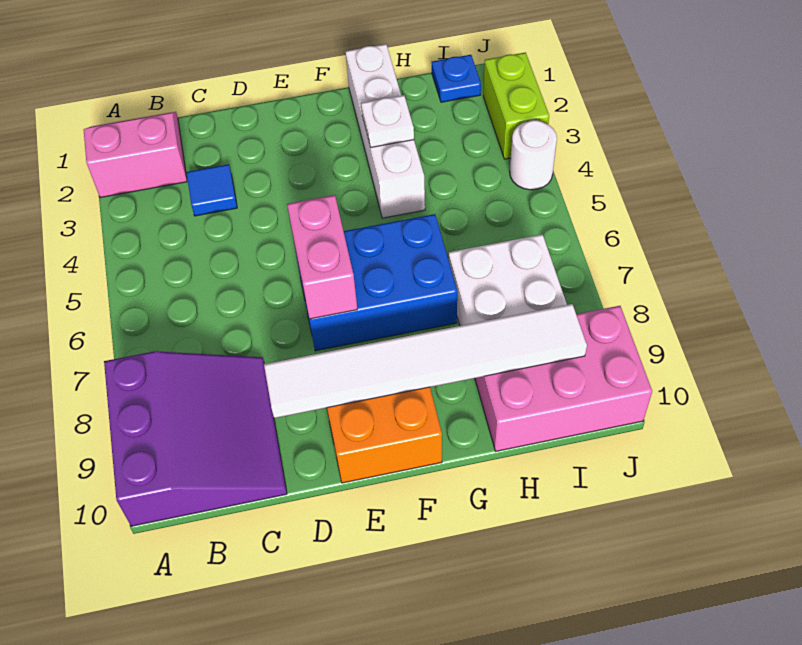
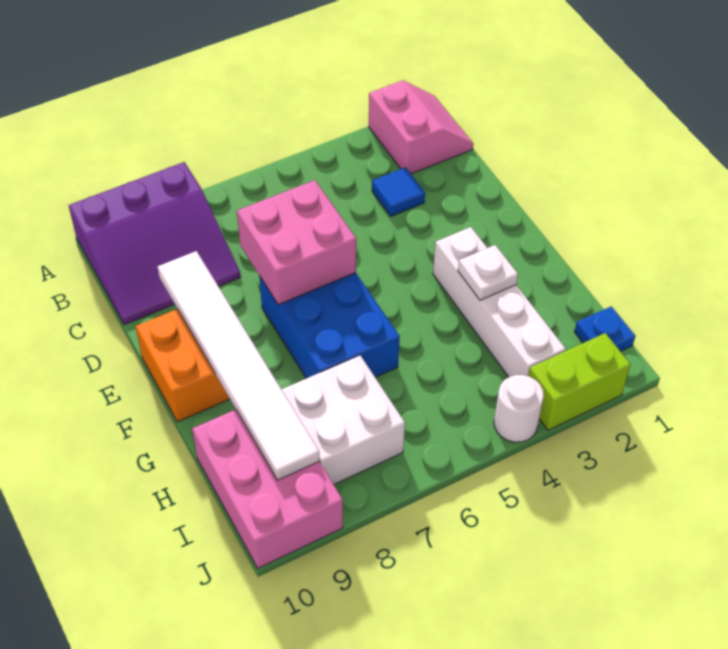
pink brick E6:E7 level 2 -> pink brick D6:E7 level 2
white brick G1:G4 level 1 -> white brick F3:I3 level 1

